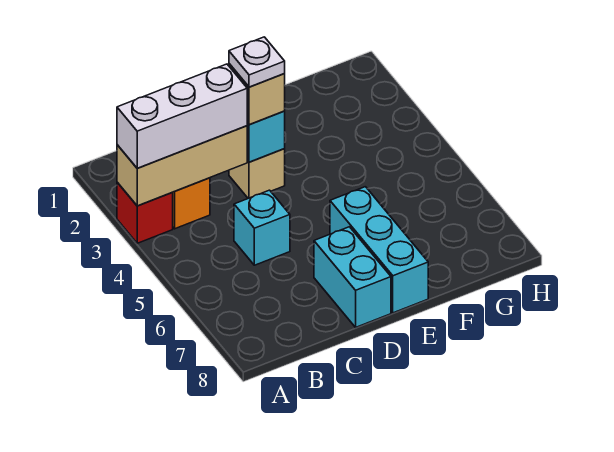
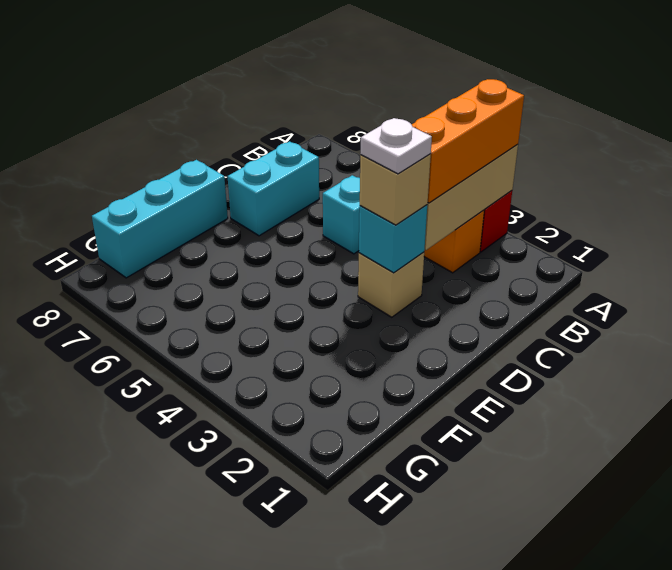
white brick A3:C3 level 3 -> orange brick A3:C3 level 3
cyan brick D7:D8 level 1 -> cyan brick C7:D7 level 1
cyan brick E6:E8 level 1 -> cyan brick E8:G8 level 1

